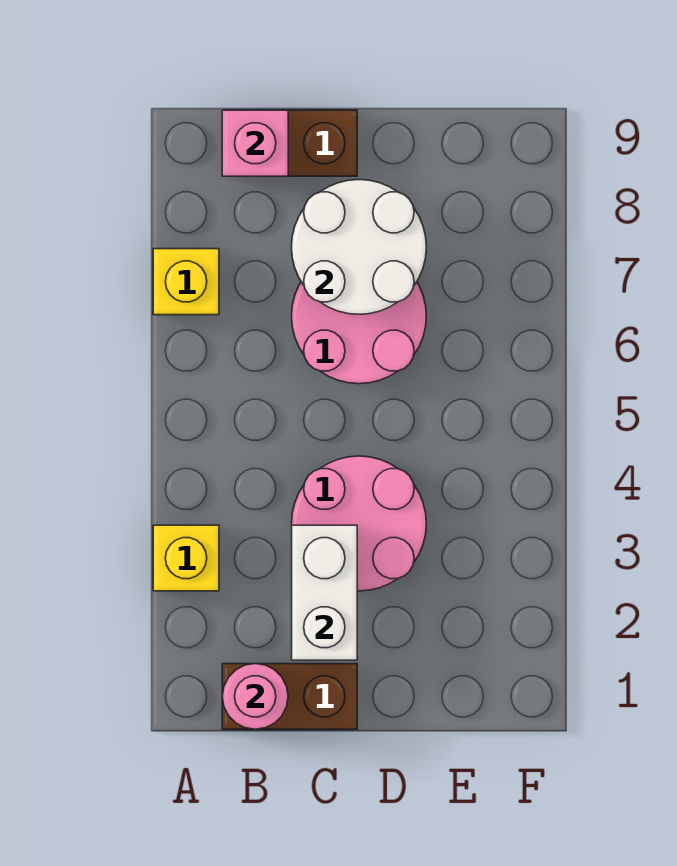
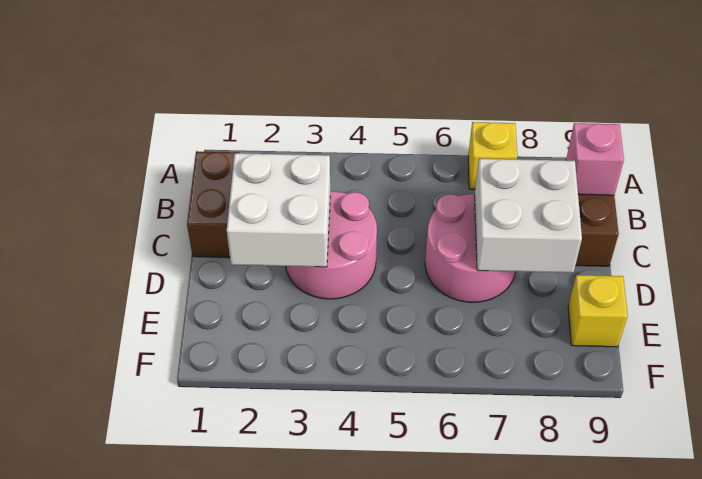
yellow brick A3 level 1 -> yellow brick E9 level 1
pink round brick B1 level 2 -> none
white brick C2:C3 level 2 -> white brick C2:D3 level 2
white round brick C7:D8 level 2 -> white brick C7:D8 level 2

